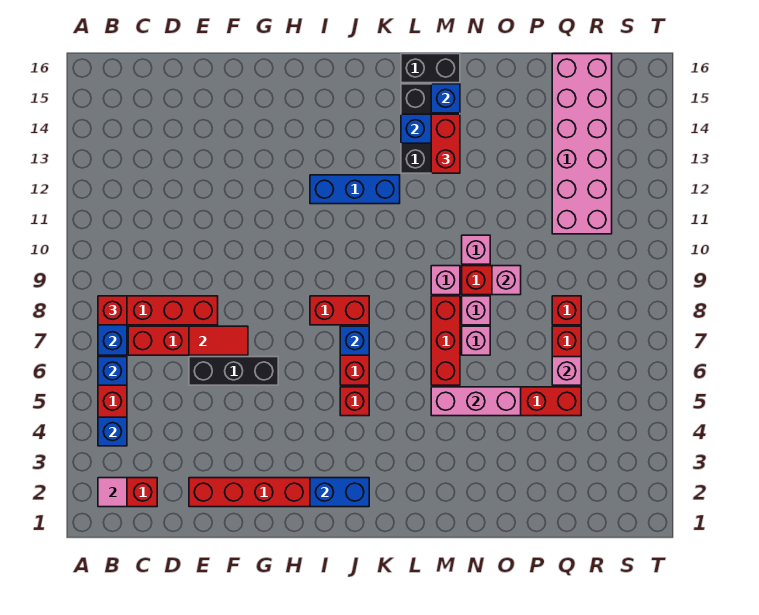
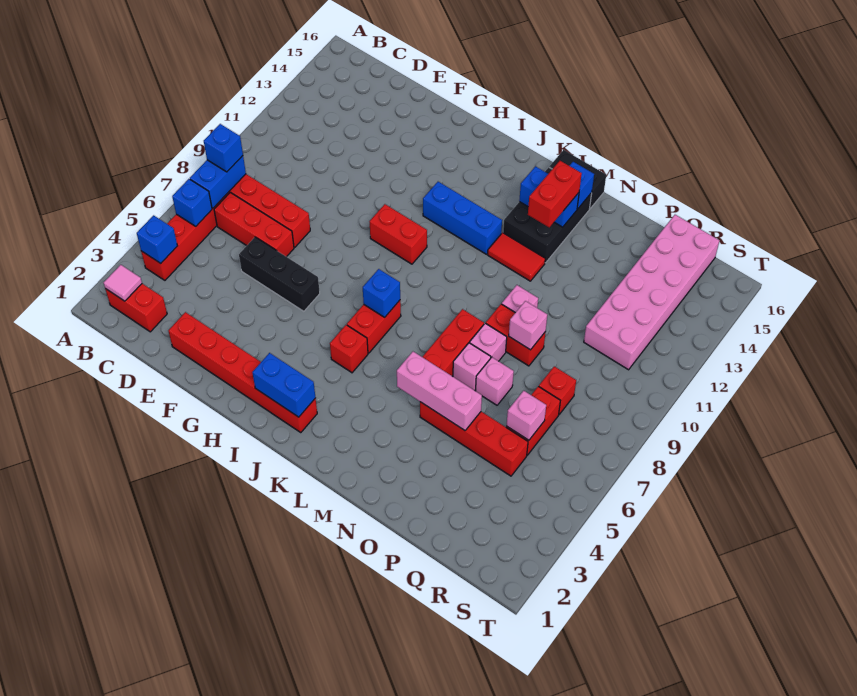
red brick B8 level 3 -> blue brick B8 level 3
red tile E7:F7 level 2 -> red tile L12:M12 level 1
red brick I8:J8 level 1 -> red brick H10:I10 level 1
pink brick M9 level 1 -> pink brick O7 level 1

